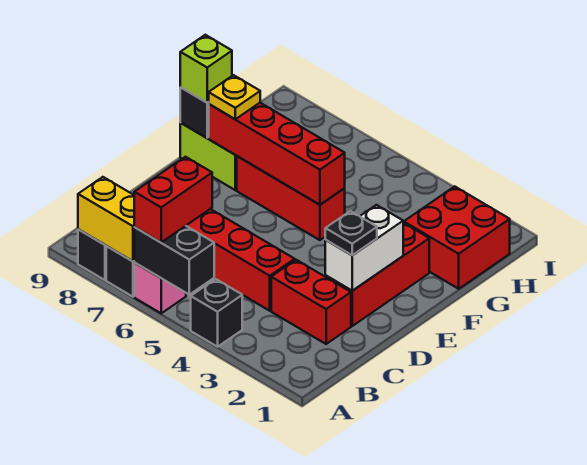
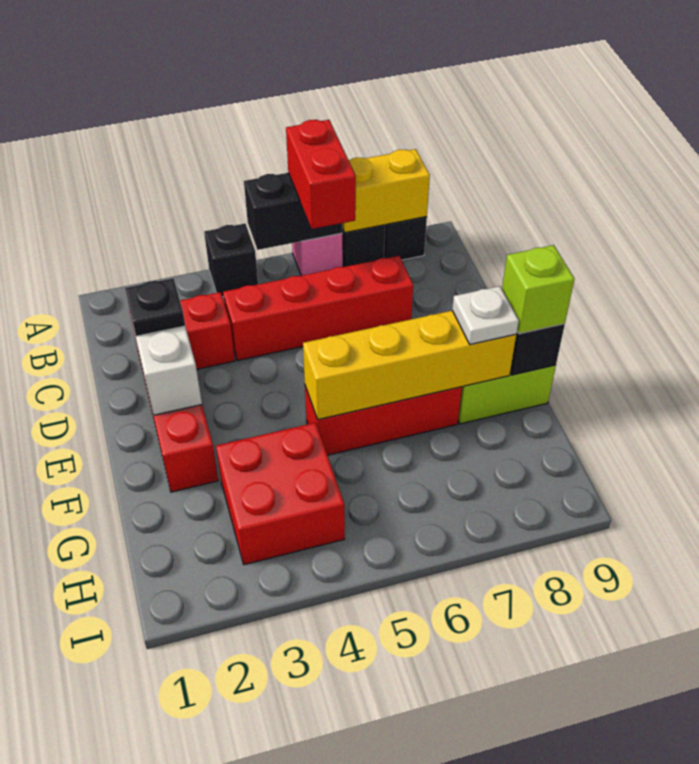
red brick F5:F8 level 2 -> yellow brick F5:F8 level 2
yellow plate F8 level 3 -> white plate F8 level 3
red brick G1:H2 level 1 -> red brick G3:H4 level 1

